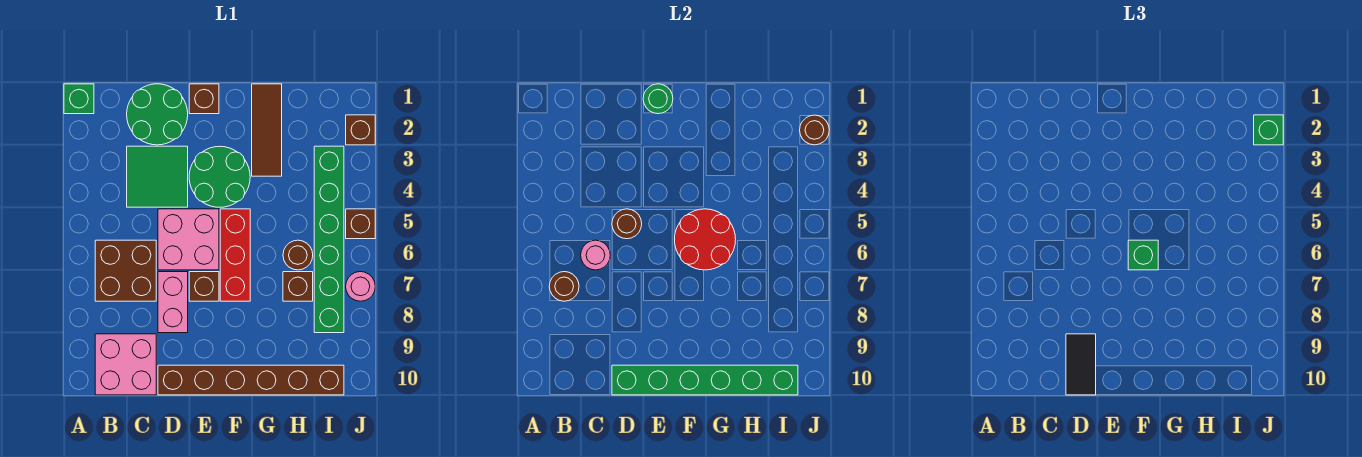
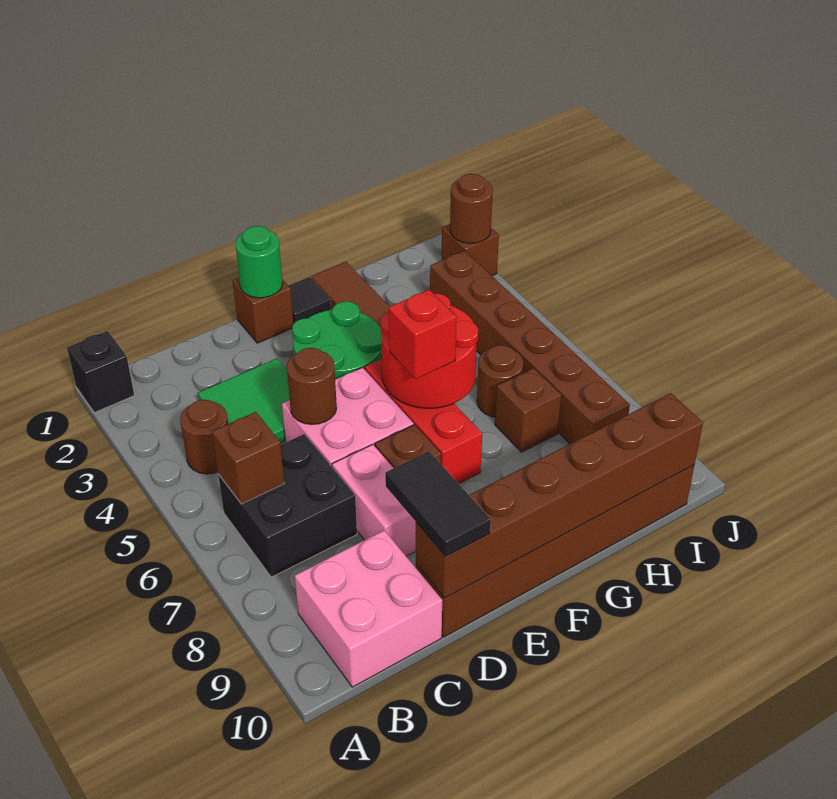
green brick A1 level 1 -> black brick A1 level 1
brown brick B6:C7 level 1 -> black brick B6:C7 level 1
brown round brick B7 level 2 -> brown round brick B4 level 1
green round brick C1:D2 level 1 -> none
pink round brick C6 level 2 -> none
green brick D10:I10 level 2 -> brown brick D10:I10 level 2
none -> black tile F1 level 1
green brick F6 level 3 -> red brick F6 level 3
green brick I3:I8 level 1 -> brown brick I3:I8 level 1
green brick J2 level 3 -> none
brown brick J5 level 1 -> brown brick B6 level 2
pink round brick J7 level 1 -> none

